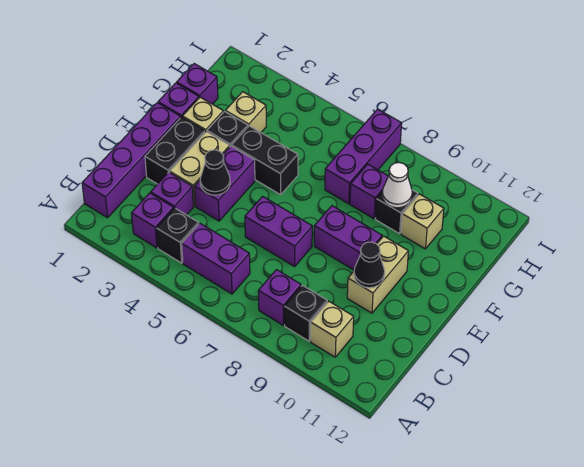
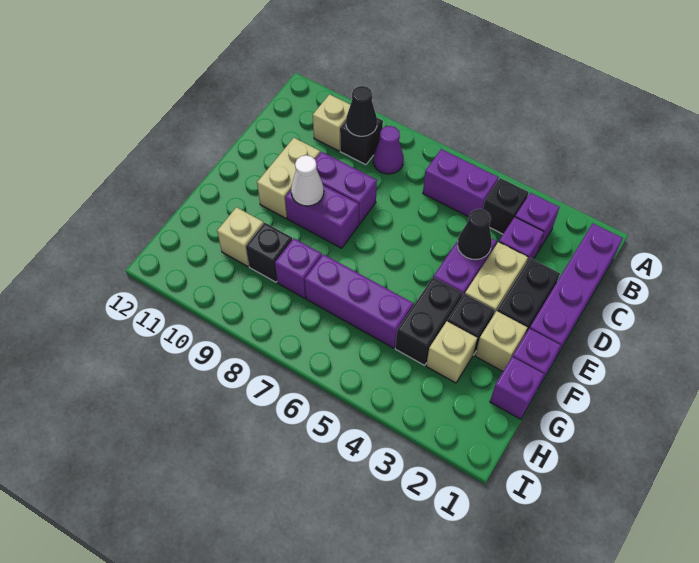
purple brick B8 level 1 -> purple cone B8 level 1
purple brick D6:D7 level 1 -> purple brick D8:D9 level 1
black cone D10 level 2 -> black cone B9 level 2
black brick F4:F5 level 1 -> black brick F4:G4 level 1
purple brick G7:I7 level 1 -> purple brick G5:G7 level 1
white cone G9 level 2 -> white cone E9 level 2

